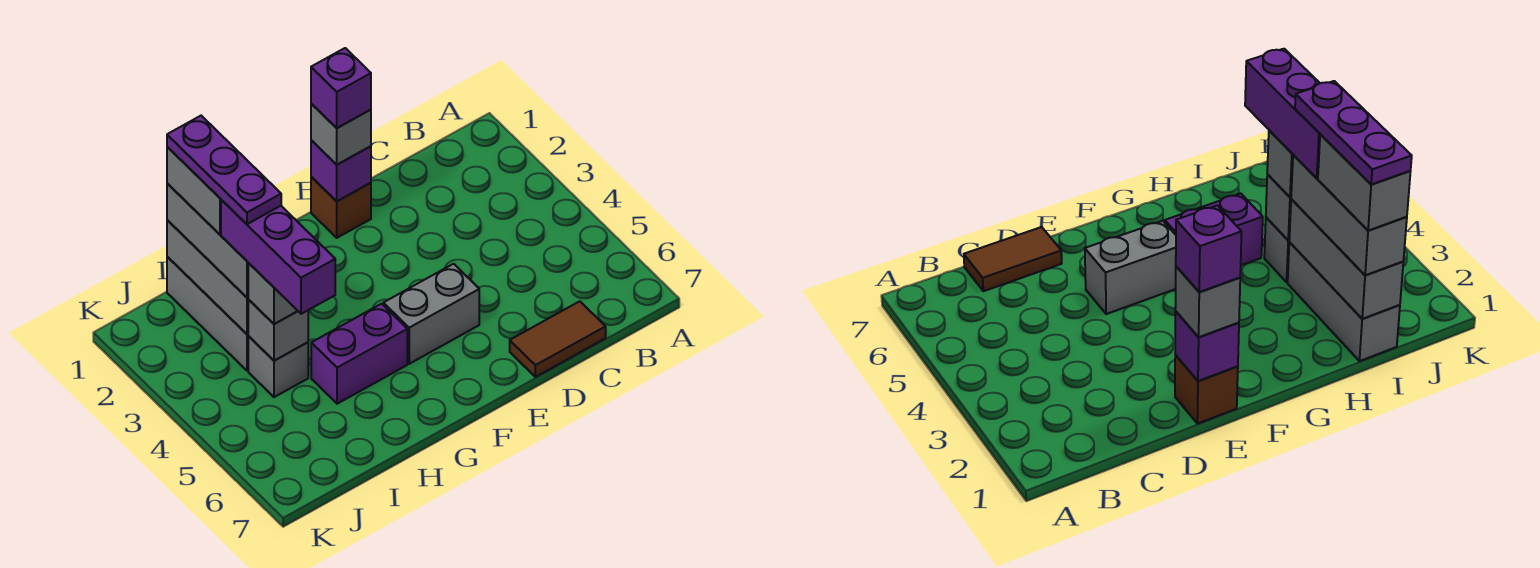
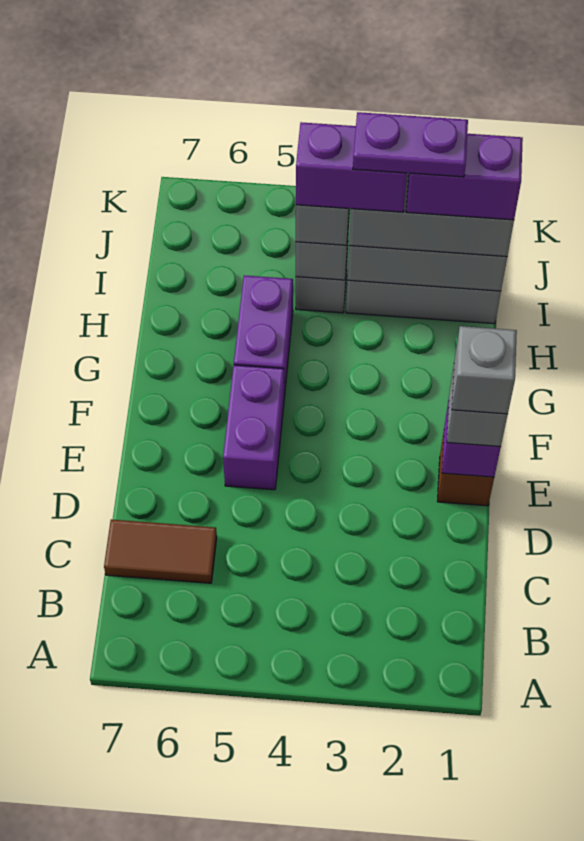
brown tile C7:D7 level 1 -> brown tile C6:C7 level 1
purple brick E1 level 4 -> grey brick E1 level 4
grey brick E5:F5 level 1 -> purple brick E5:F5 level 1
grey brick I1:I2 level 4 -> purple brick I1:I2 level 4
purple plate I1:I3 level 5 -> purple plate I2:I3 level 5
purple brick I3:I5 level 4 -> purple brick I3:I4 level 4

